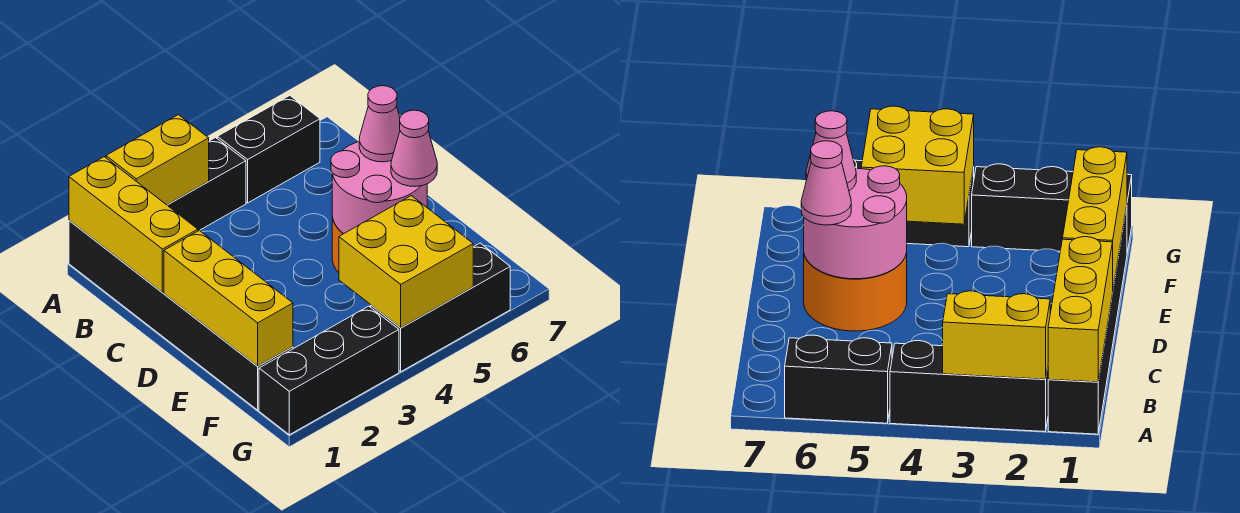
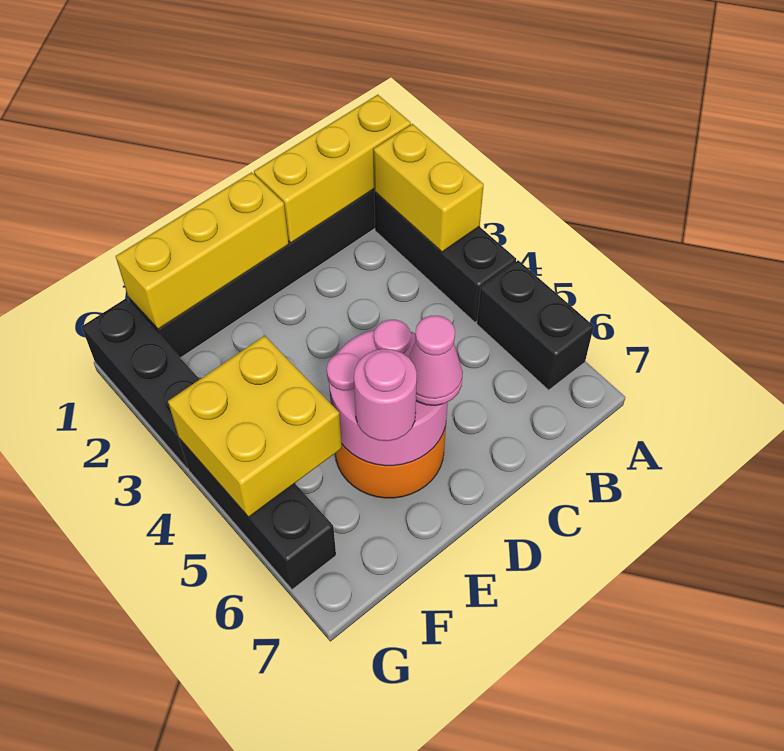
pink cone E6 level 3 -> pink round brick E6 level 3

